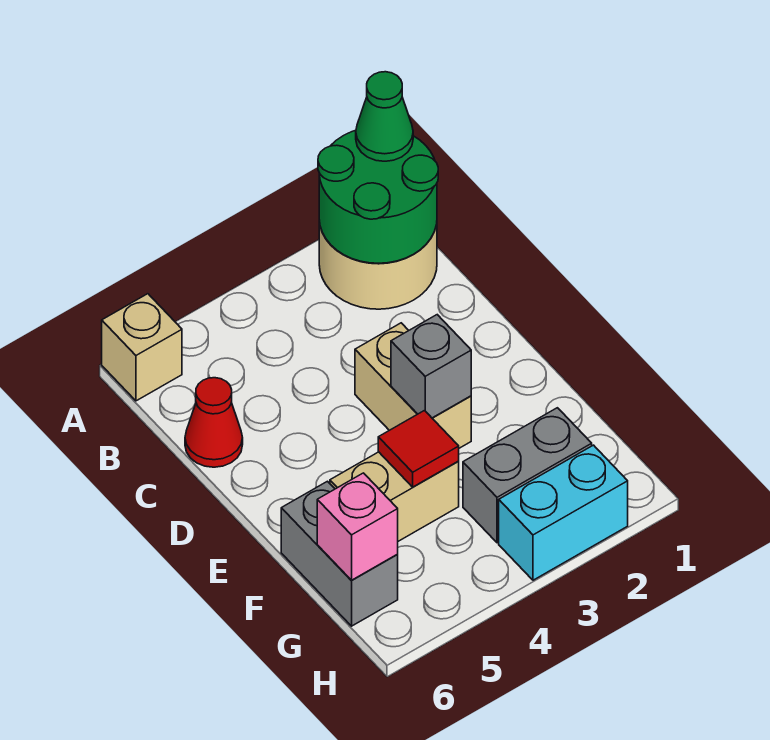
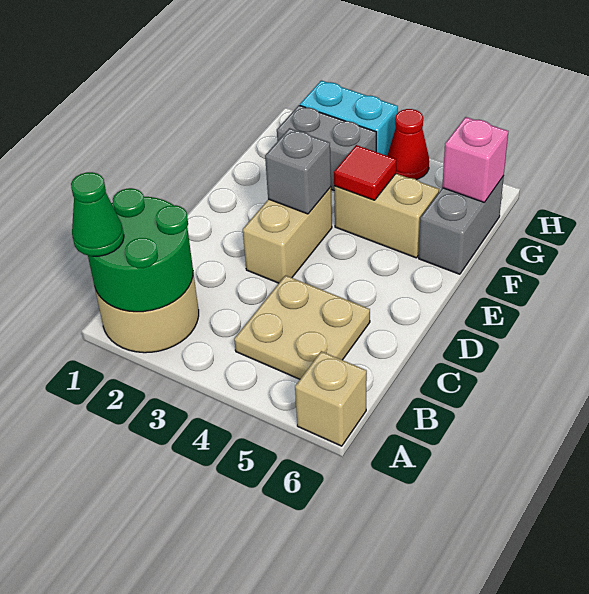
none -> tan plate B4:C5 level 1
red cone C6 level 1 -> red cone H4 level 1

